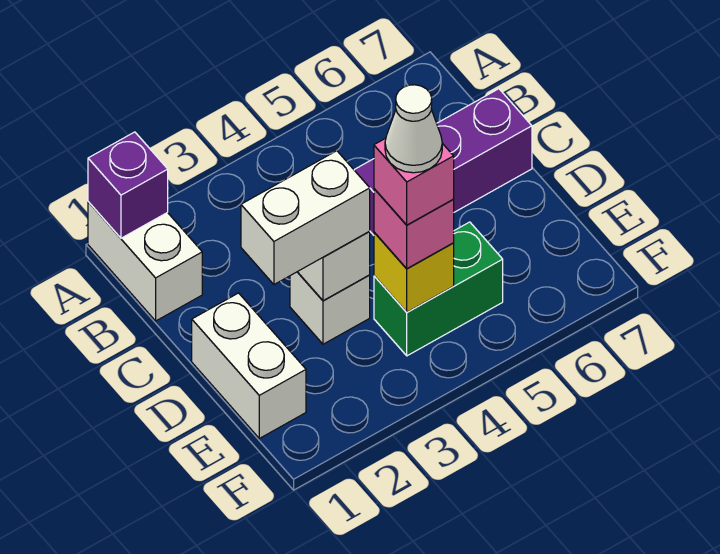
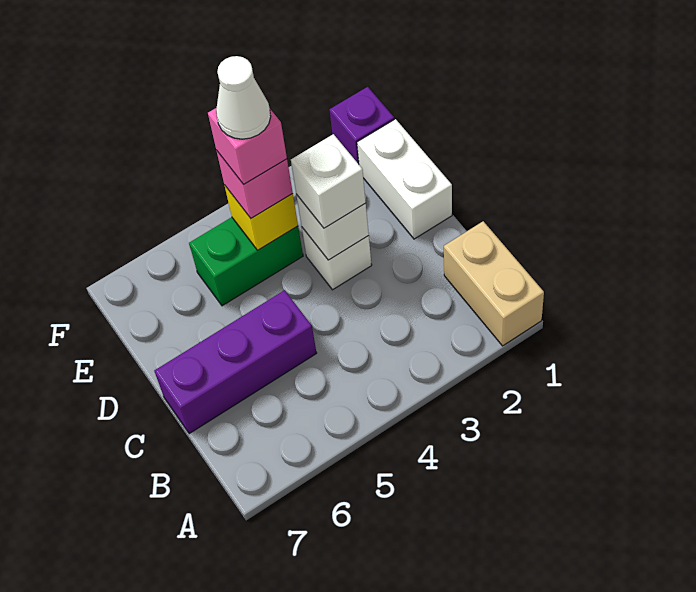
white brick A1:B1 level 1 -> tan brick A1:B1 level 1
purple brick A1 level 2 -> purple brick F1 level 1
white brick D2:D3 level 3 -> white brick D3 level 3

